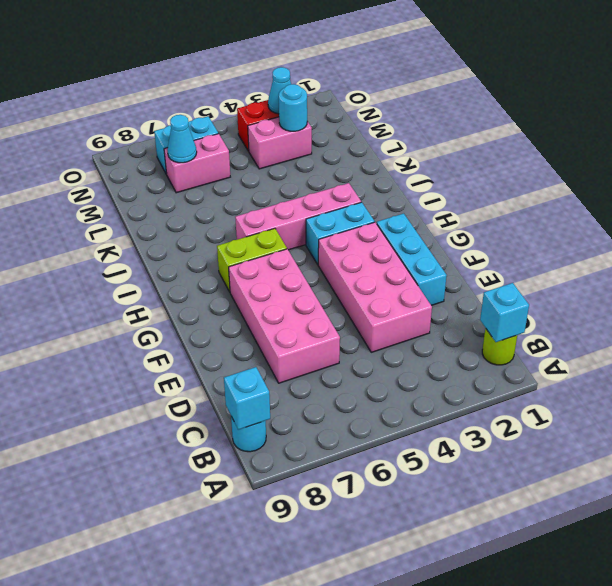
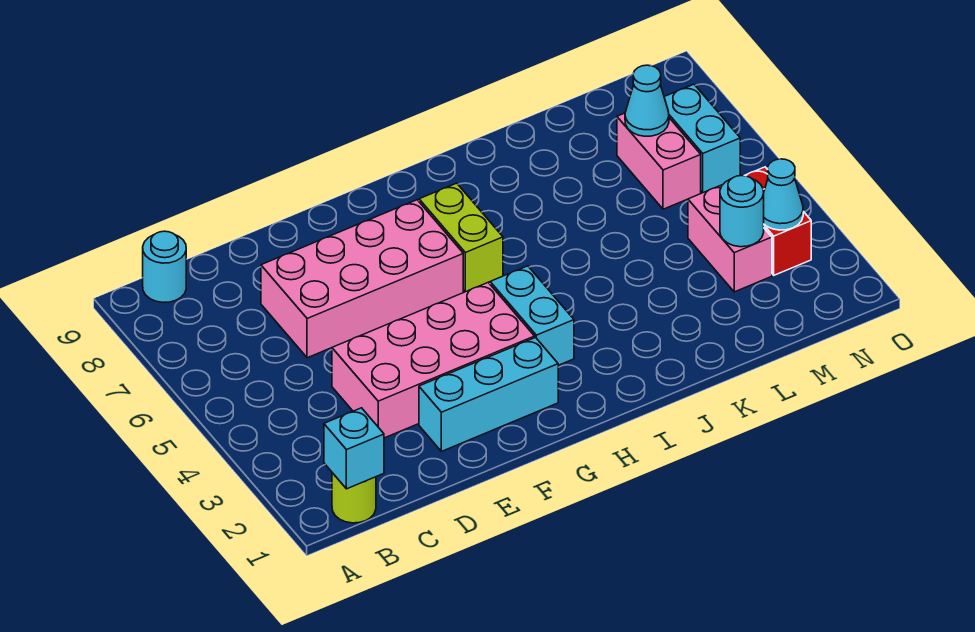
cyan brick B9 level 2 -> none
pink brick I3:I6 level 1 -> none

